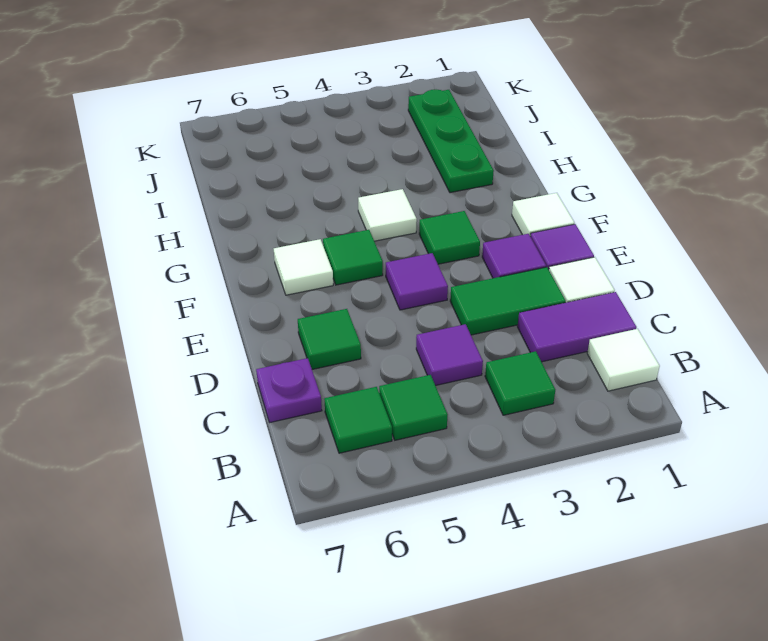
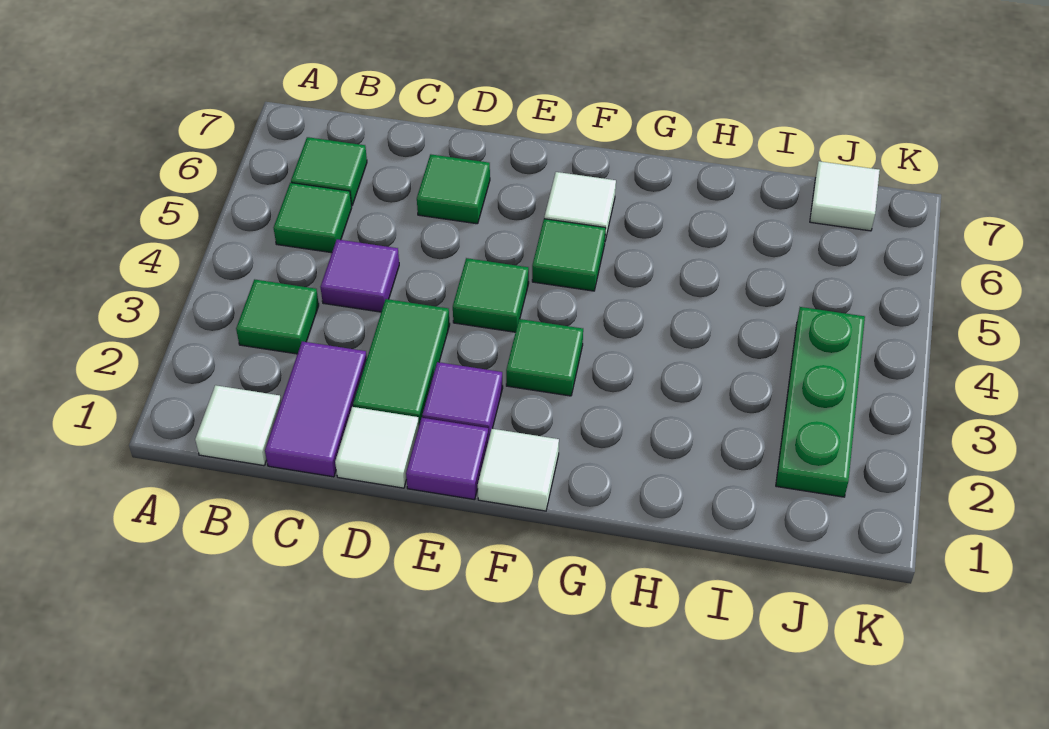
purple plate C7 level 1 -> none
purple tile E4 level 1 -> green tile E4 level 1
white tile G4 level 1 -> white tile J7 level 1
green plate H2:J2 level 1 -> green plate J2:J4 level 1

